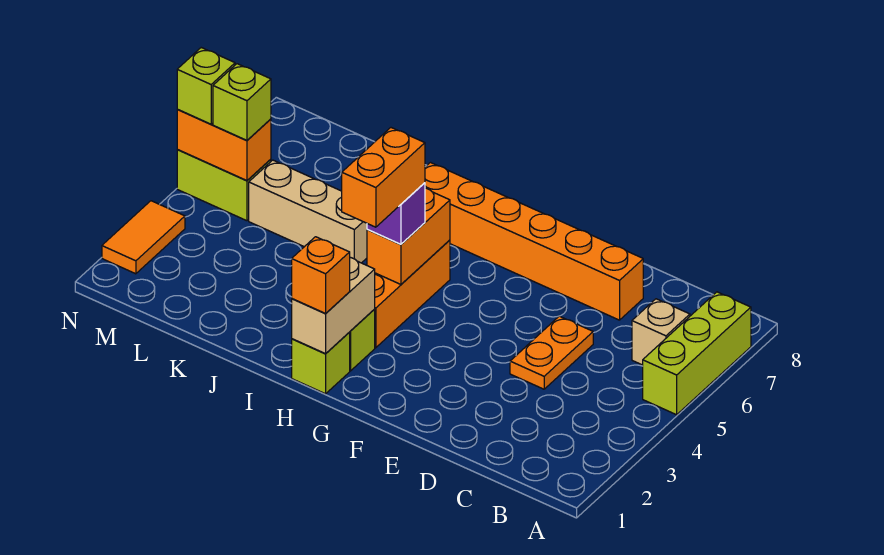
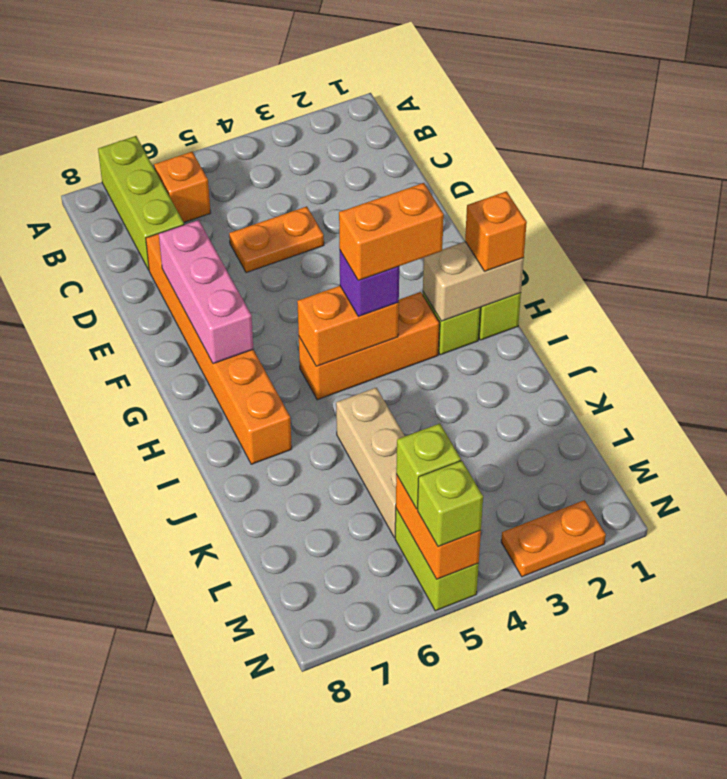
lime brick A5:A7 level 1 -> lime brick A7:C7 level 1
tan brick B6 level 1 -> orange brick B6 level 1
none -> pink brick E7:G7 level 2
orange tile N2:N3 level 1 -> orange plate N2:N3 level 1

